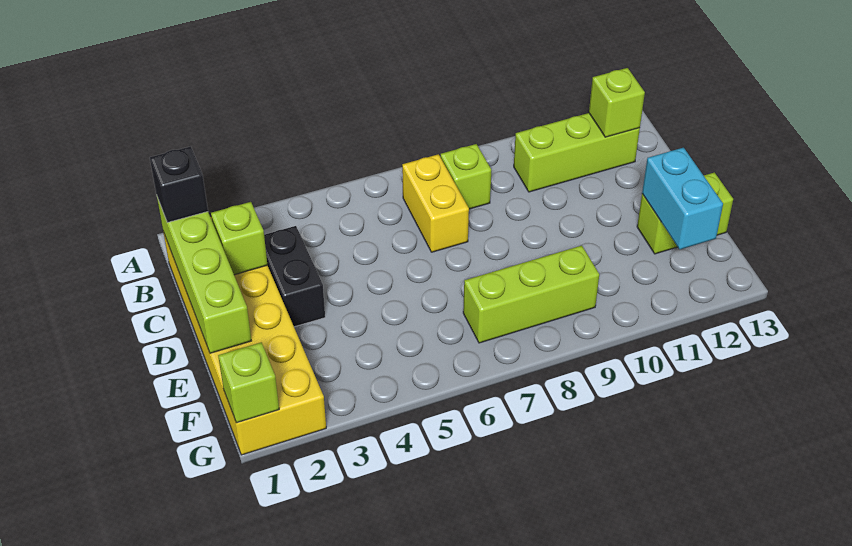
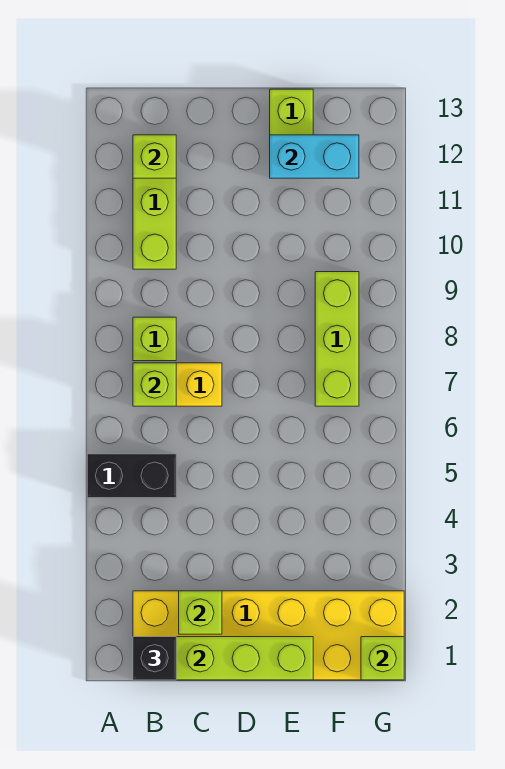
none -> lime brick B7 level 2
black brick C3:D3 level 1 -> black brick A5:B5 level 1

